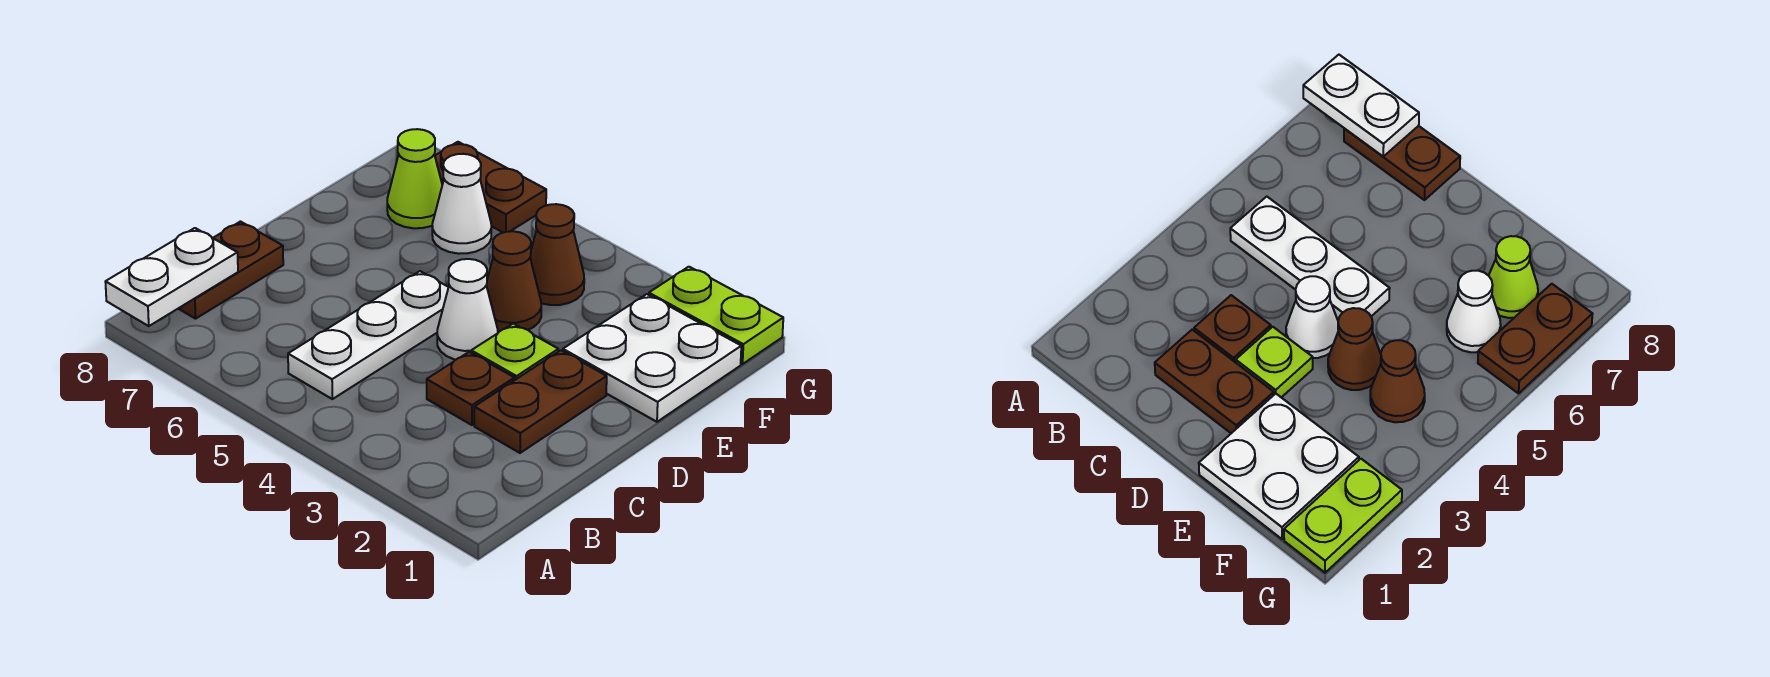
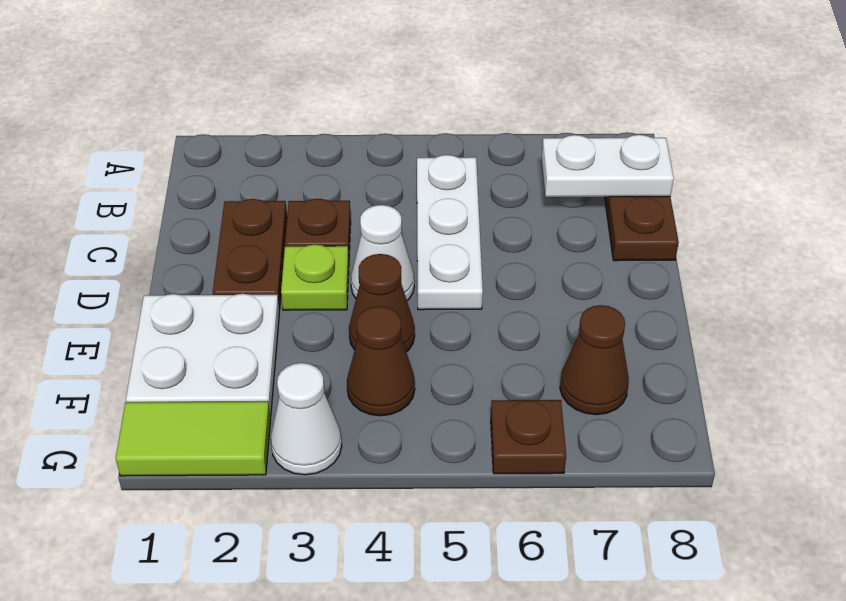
white plate A8:B8 level 2 -> white plate B7:B8 level 2
white cone F6 level 1 -> white cone G3 level 1
lime cone F7 level 1 -> brown cone F7 level 1
lime plate G1:G2 level 1 -> lime tile G1:G2 level 1
brown plate G6:G7 level 1 -> brown plate G6 level 1

